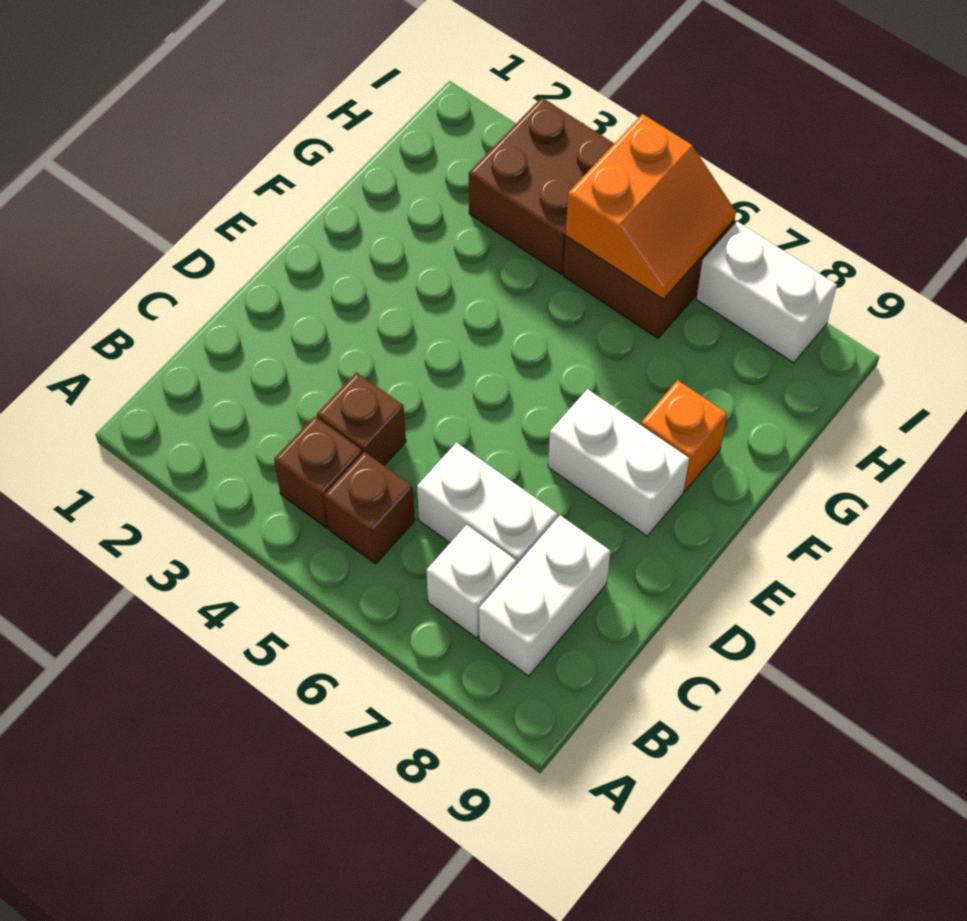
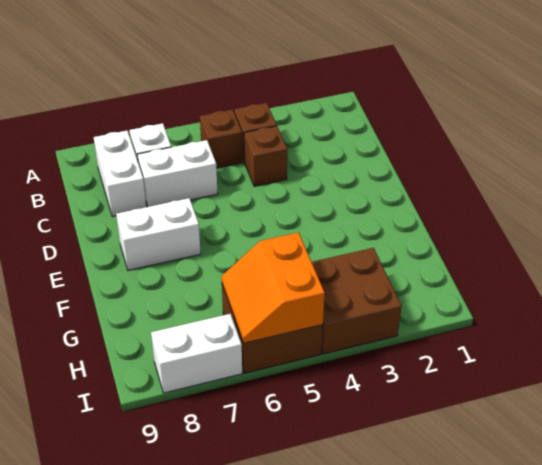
orange brick F8 level 1 -> none

